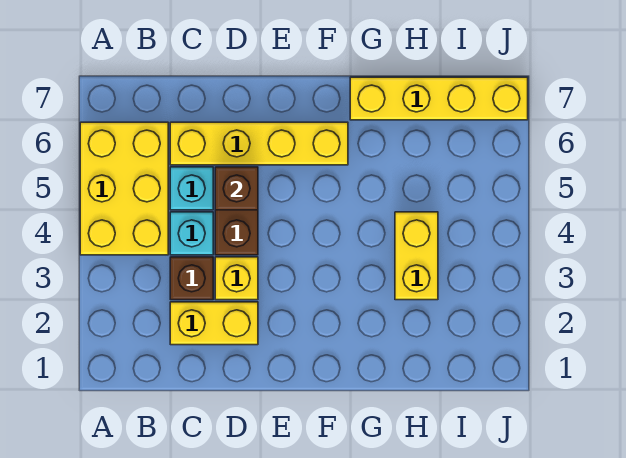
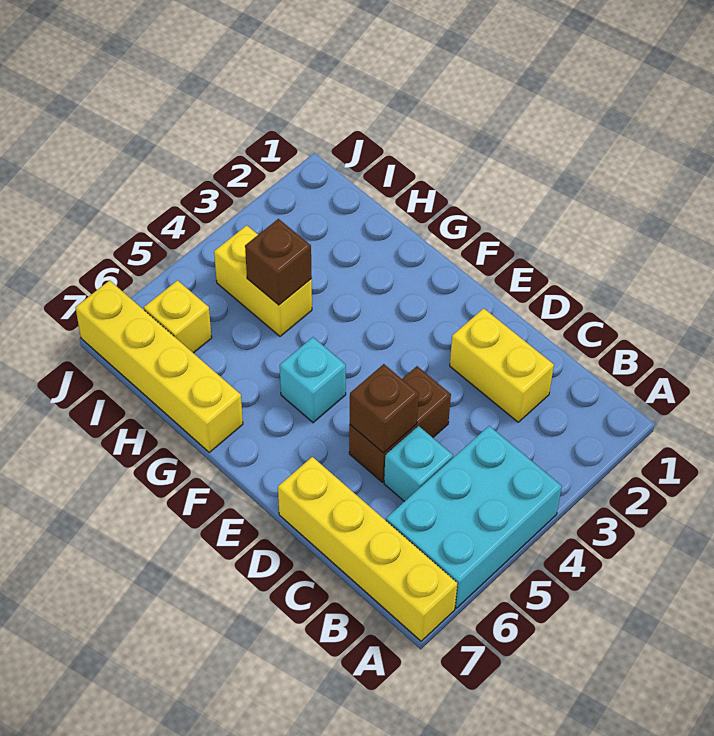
yellow brick A4:B6 level 1 -> cyan brick A4:B6 level 1
brown brick C3 level 1 -> brown brick H4 level 2
cyan brick C4 level 1 -> cyan brick F5 level 1
yellow brick C6:F6 level 1 -> yellow brick A7:D7 level 1
yellow brick D3 level 1 -> yellow brick I6 level 1
yellow brick H3:H4 level 1 -> yellow brick H4:I4 level 1

